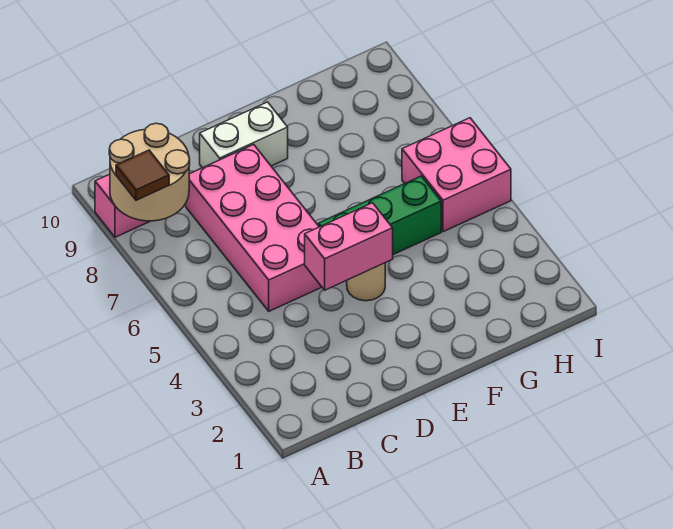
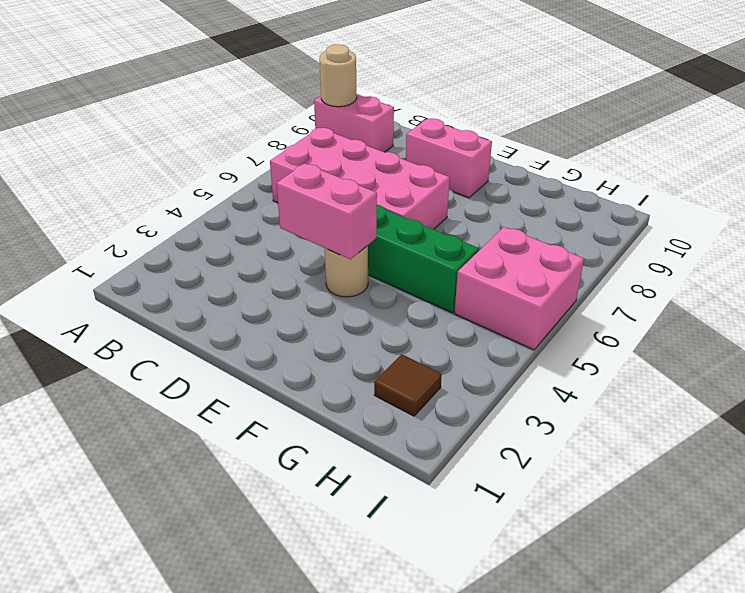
tan round brick A8:B9 level 2 -> tan round brick A9 level 2
brown tile A8 level 3 -> brown tile H2 level 1
pink brick C5:D8 level 1 -> pink brick B6:E7 level 1
white brick D9:E9 level 1 -> pink brick D9:E9 level 1

